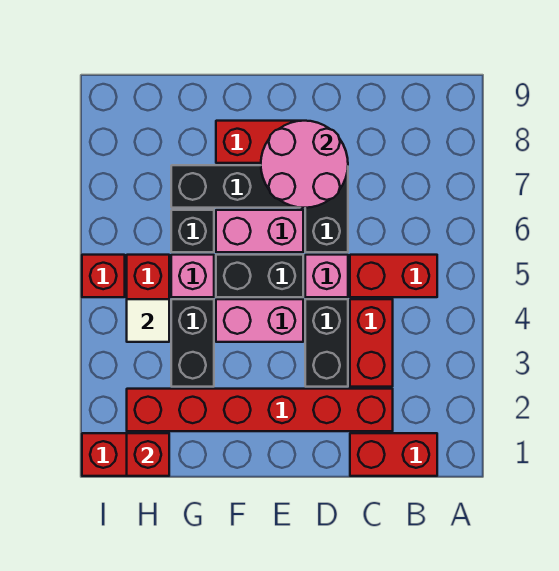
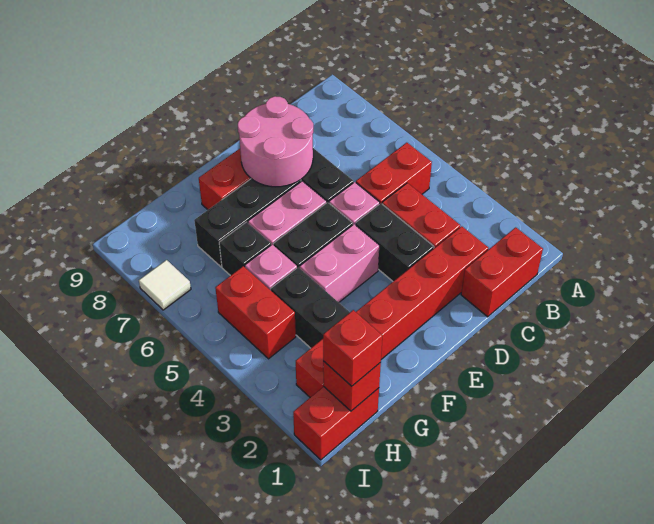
white tile H4 level 2 -> white tile I7 level 1
red brick I5 level 1 -> red brick H1 level 3

